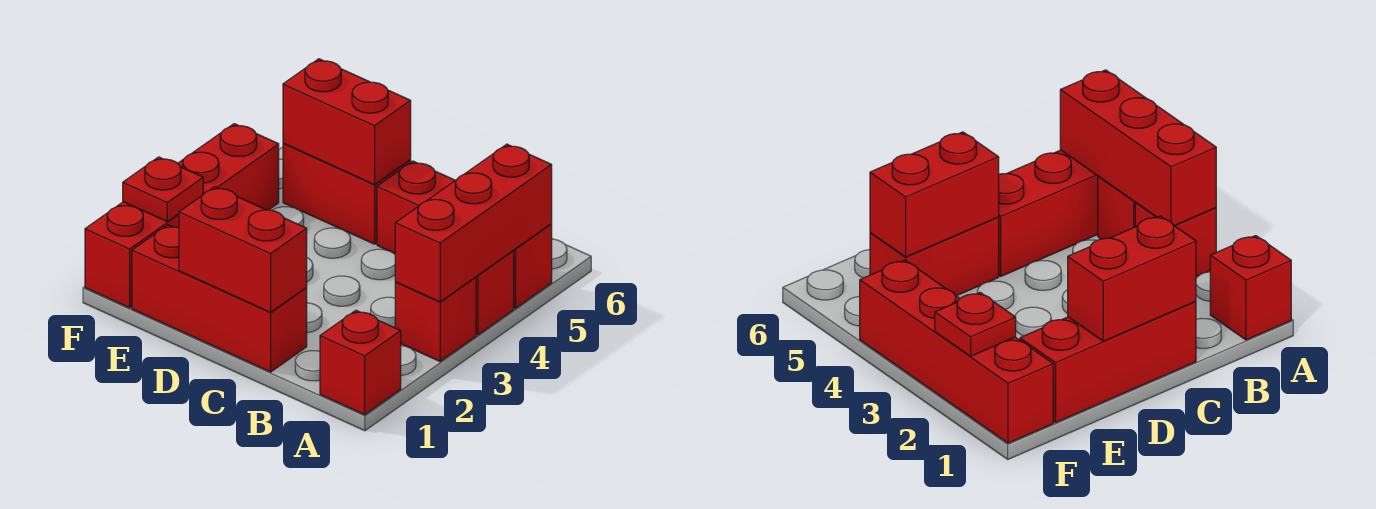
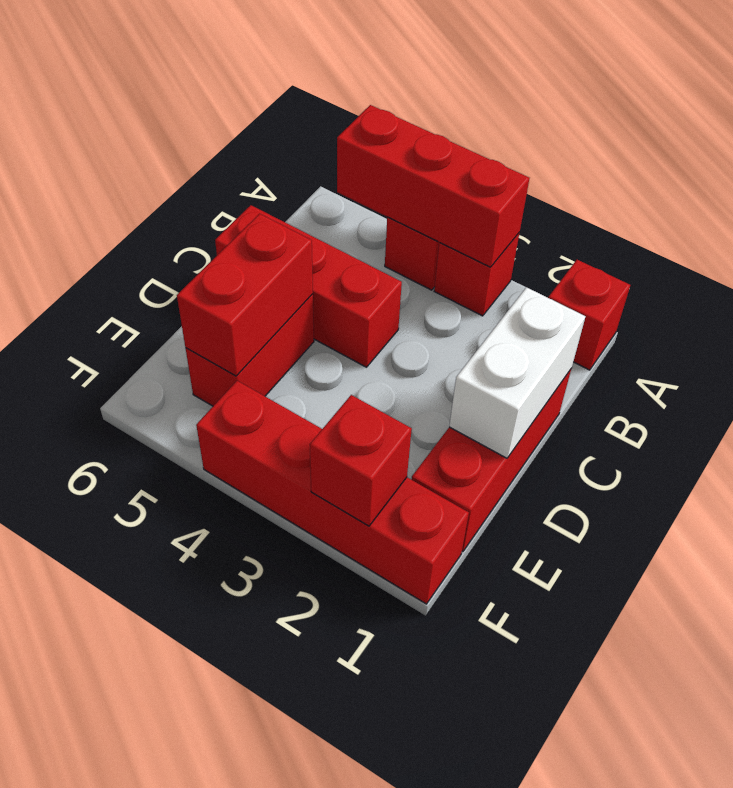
red brick A5:C5 level 1 -> red brick C4:C6 level 1
red brick C1:D1 level 2 -> white brick C1:D1 level 2
red plate F2 level 2 -> red brick F2 level 2

